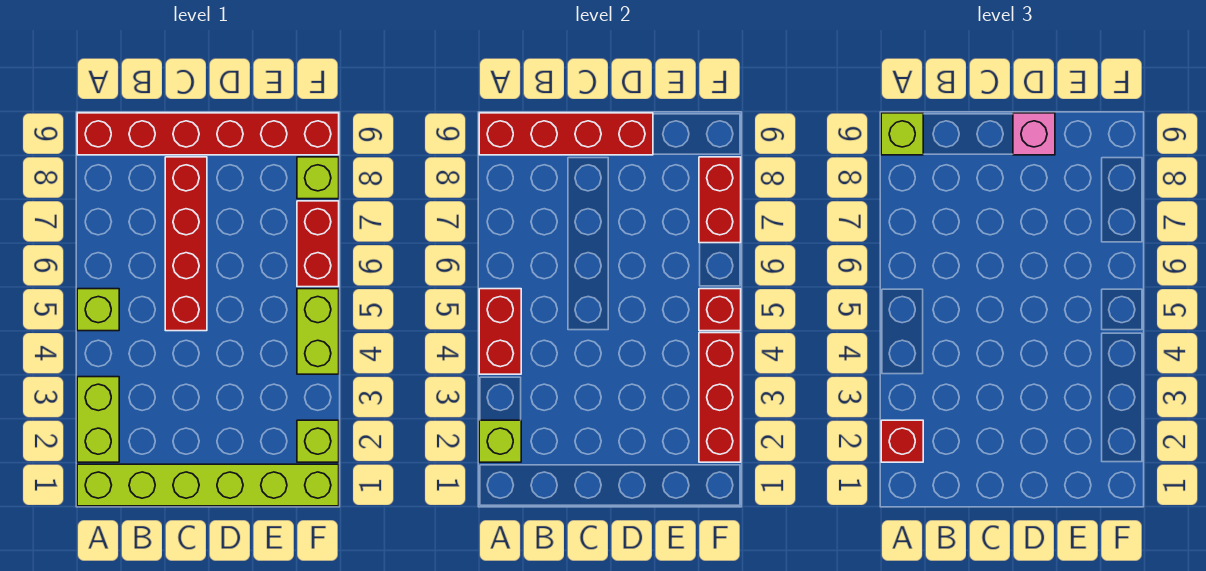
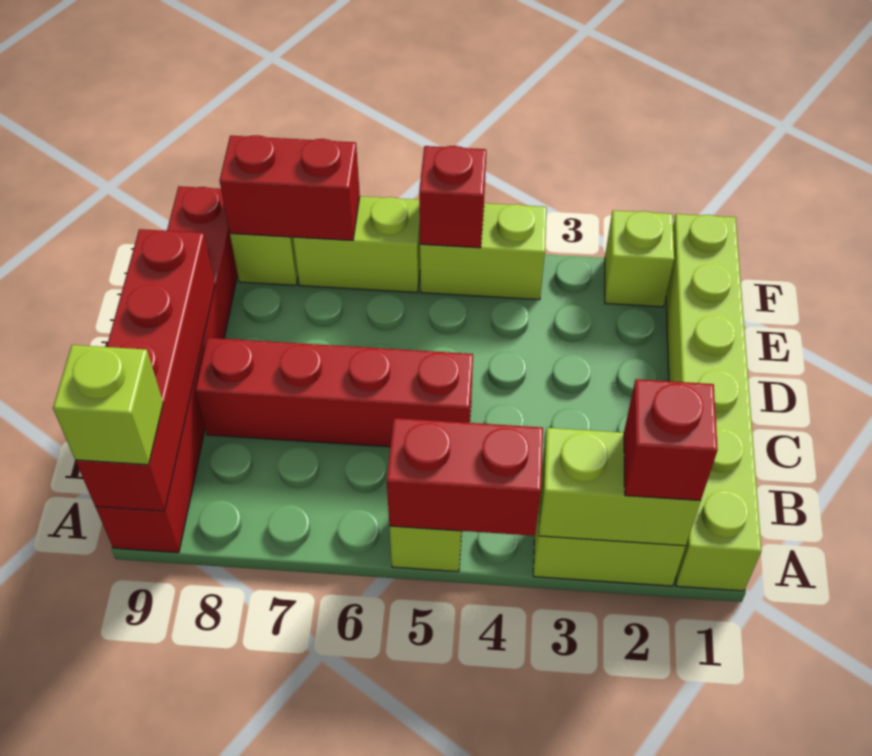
lime brick A2 level 2 -> lime brick A2:A3 level 2
pink brick D9 level 3 -> none
red brick F2:F4 level 2 -> none
red brick F6:F7 level 1 -> lime brick F6:F7 level 1

